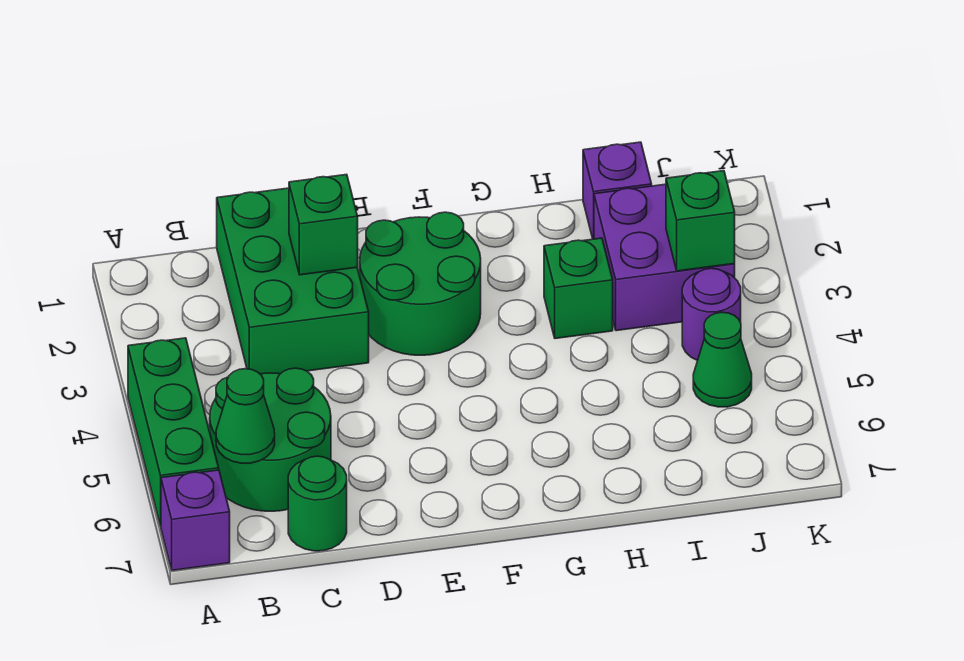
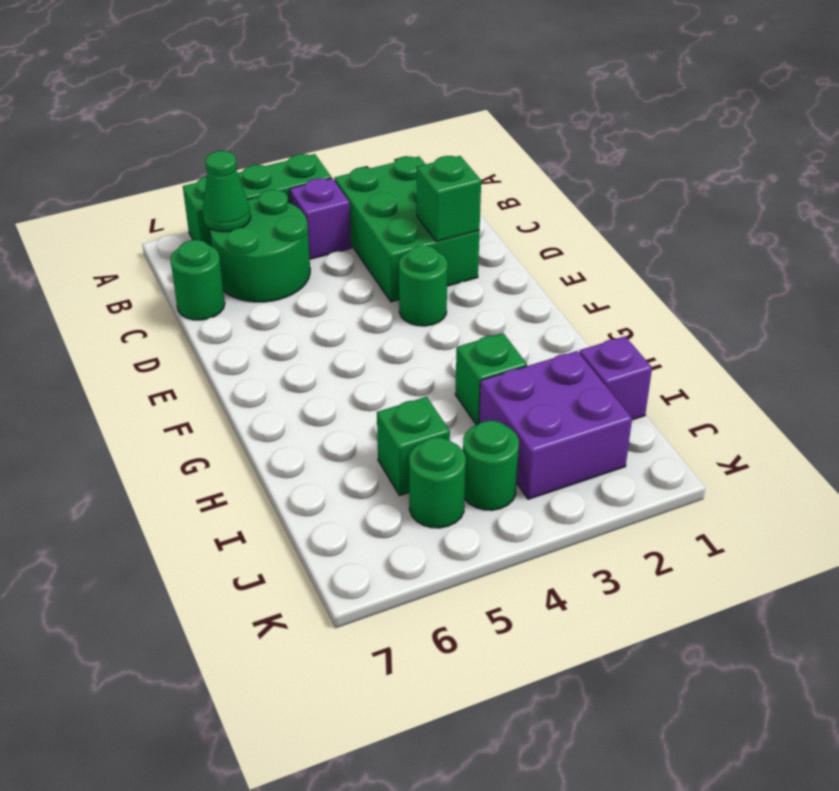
purple brick A7 level 1 -> purple brick B4 level 1
green brick C1:D3 level 1 -> green brick B2:D3 level 1
green round brick E2:F3 level 1 -> green round brick E3 level 1
green brick J3 level 2 -> green brick I5 level 1
purple round brick J4 level 1 -> green round brick J4 level 1
green cone J5 level 1 -> green round brick J5 level 1

